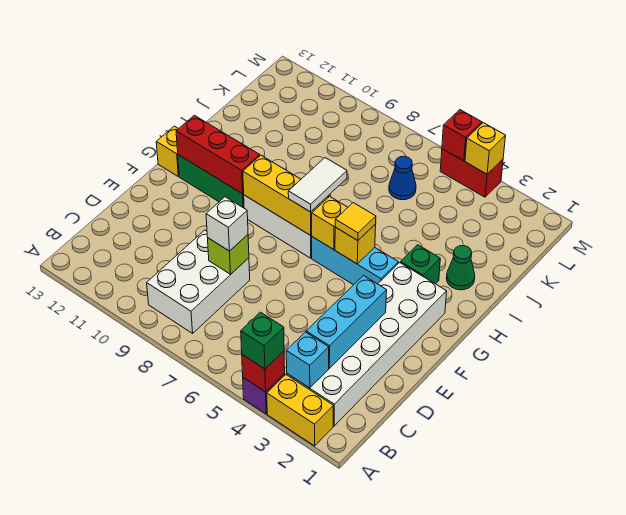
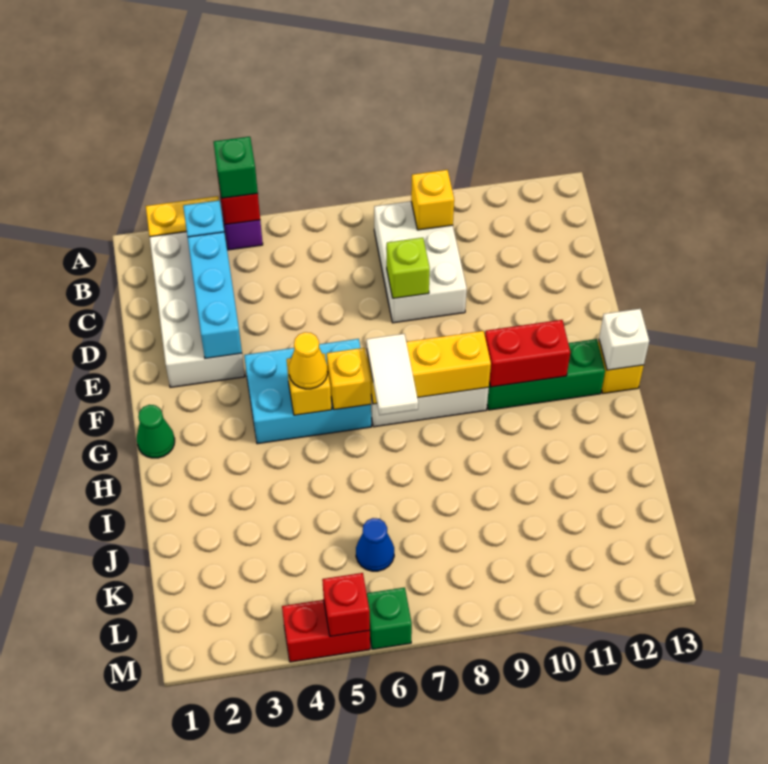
white brick B2:G3 level 1 -> white brick B2:E3 level 1
white brick D8 level 3 -> white brick G13 level 2
cyan brick G4:G6 level 1 -> cyan brick F4:G6 level 1
yellow tile G5 level 3 -> yellow cone G5 level 3
red brick G10:G12 level 2 -> red brick G10:G11 level 2
green brick H3 level 1 -> green brick M6 level 1
green cone I2 level 1 -> green cone G1 level 1
yellow brick M4 level 2 -> yellow brick B9 level 2

